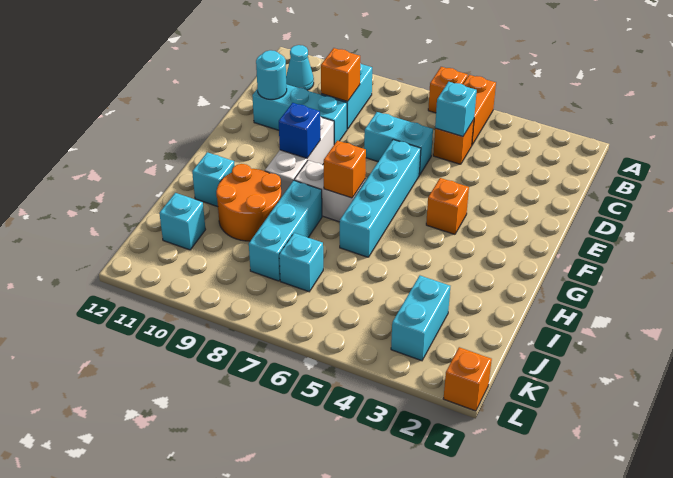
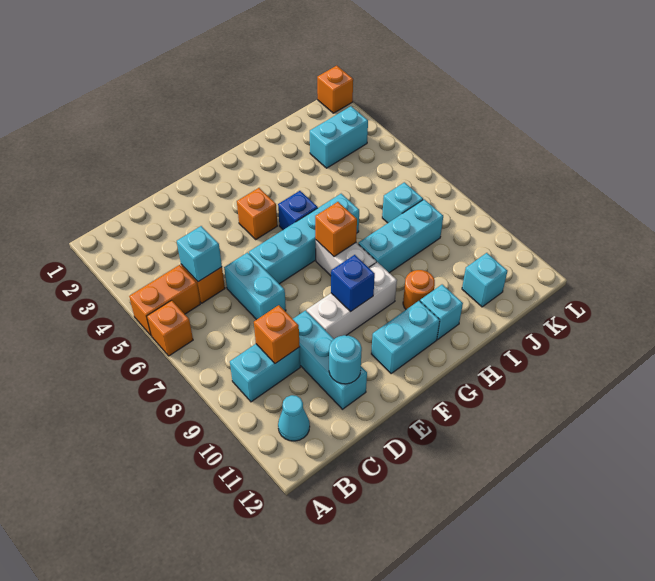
none -> cyan brick F11:G11 level 1
none -> blue brick G5 level 1
orange round brick H9:I10 level 1 -> orange round brick H10 level 1

